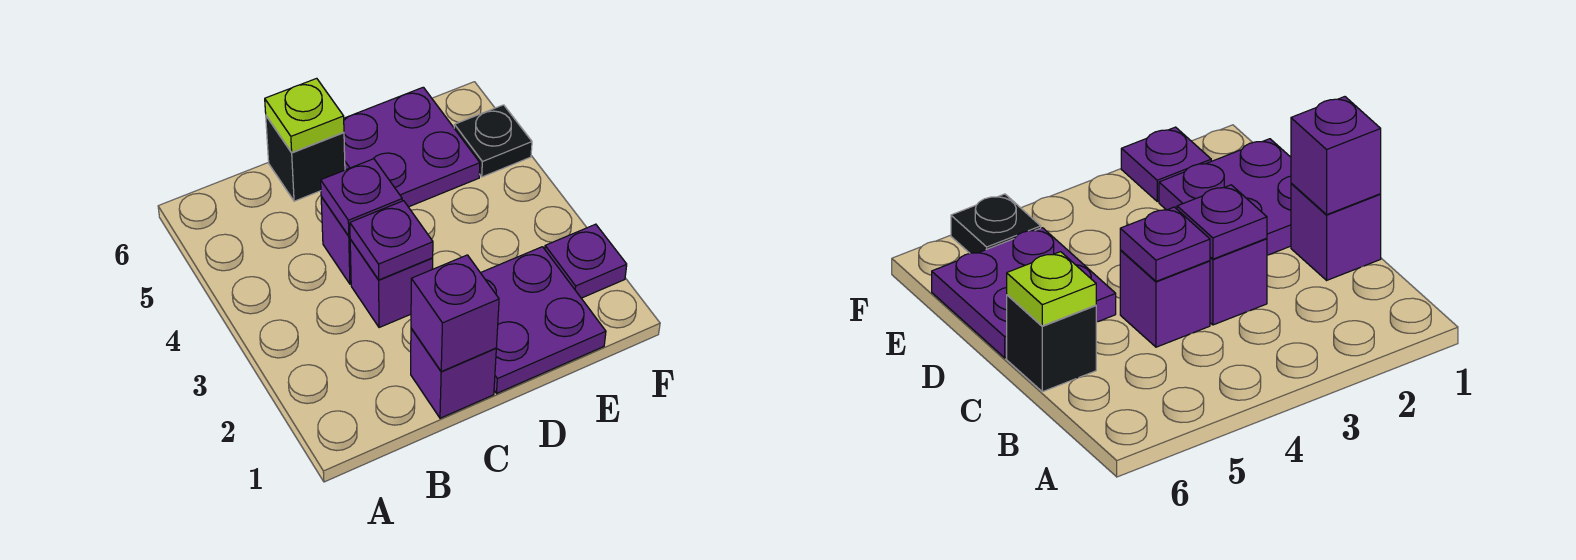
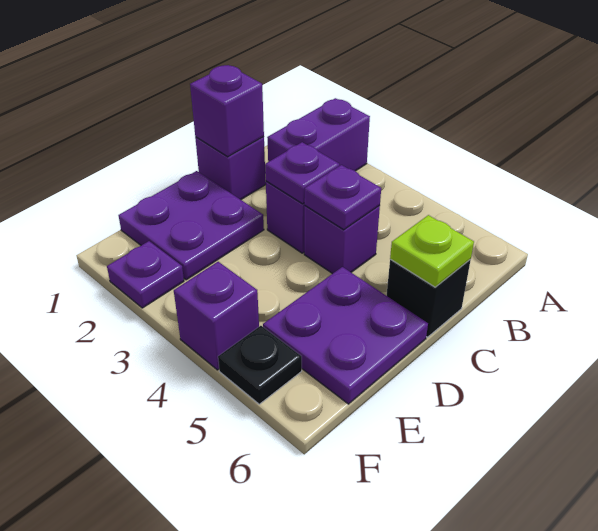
none -> purple brick A2:B2 level 1
none -> purple brick F4 level 1

